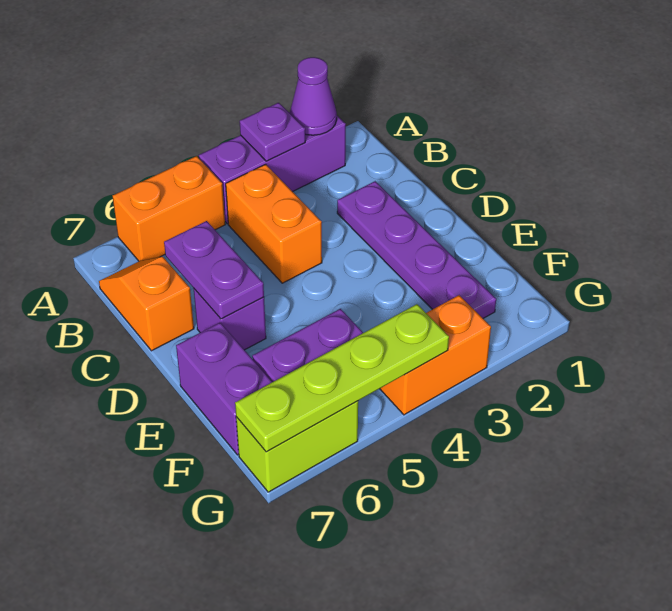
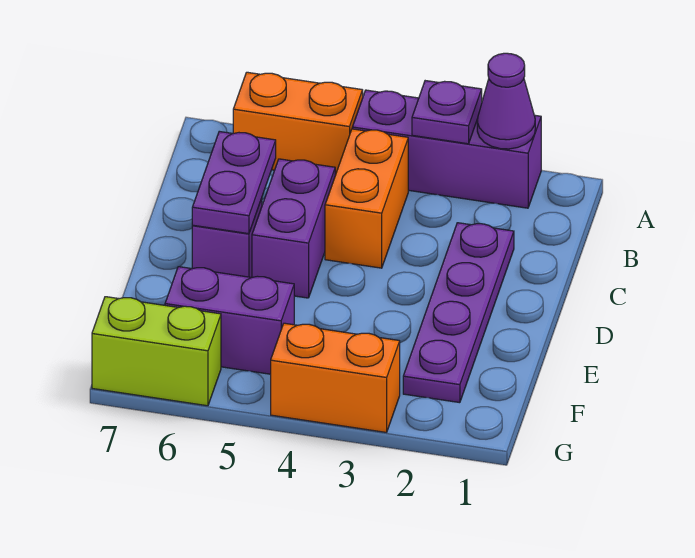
orange slope B7:C7 level 1 top C -> none
purple brick E7:F7 level 1 -> purple brick C5:D5 level 1
lime plate G4:G7 level 2 -> none

